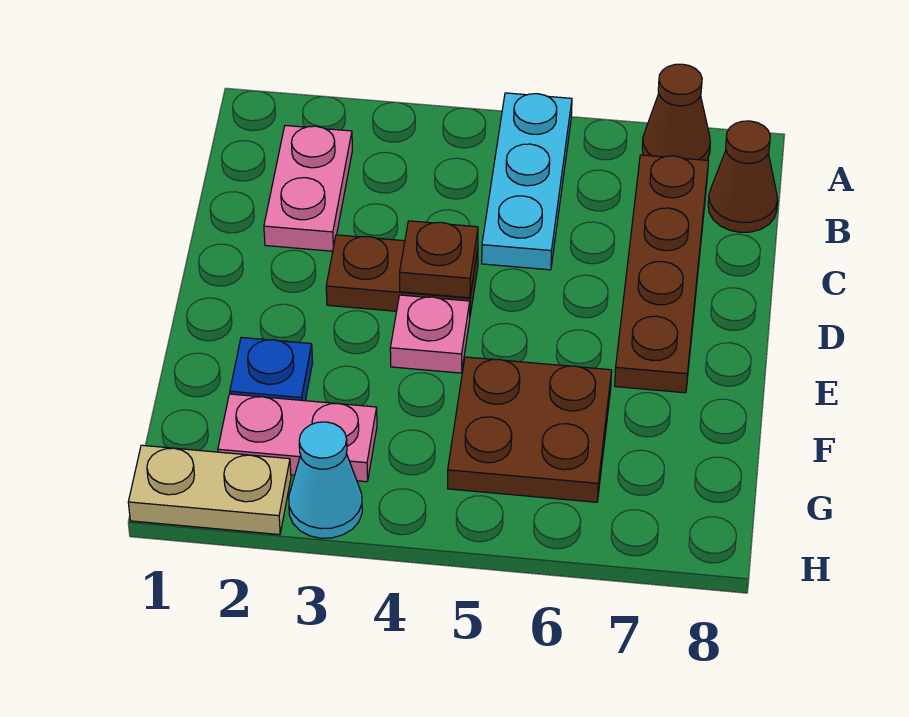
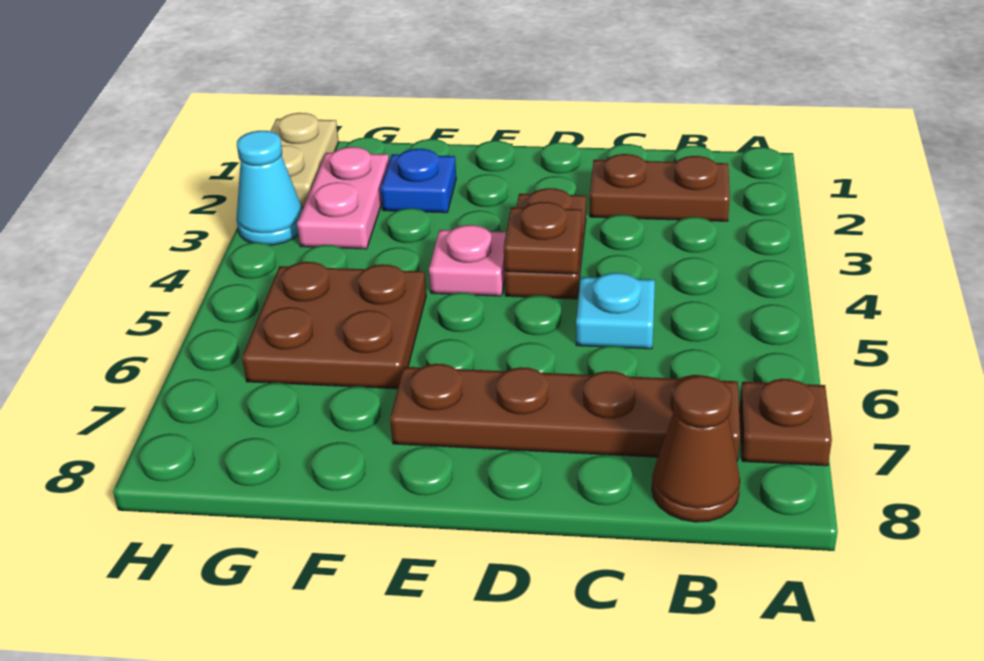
cyan plate A5:C5 level 1 -> cyan plate C5 level 1
brown cone A7 level 1 -> brown plate A7 level 1
pink plate B2:C2 level 1 -> brown plate B2:C2 level 1

